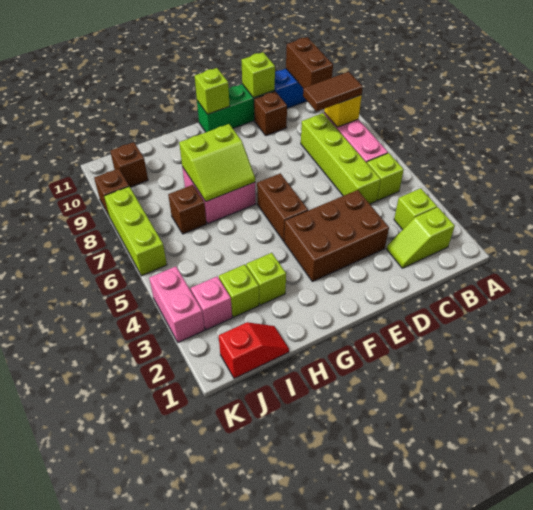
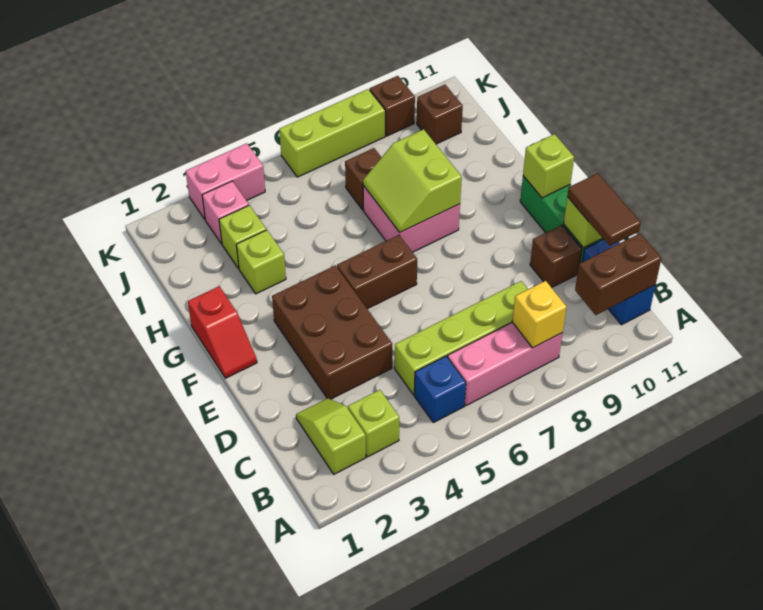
lime brick B5 level 1 -> blue brick B5 level 1
brown tile B8:C8 level 3 -> brown tile C11:D11 level 3
red slope I1:J1 level 1 top J -> red slope F1:G1 level 1 top G

